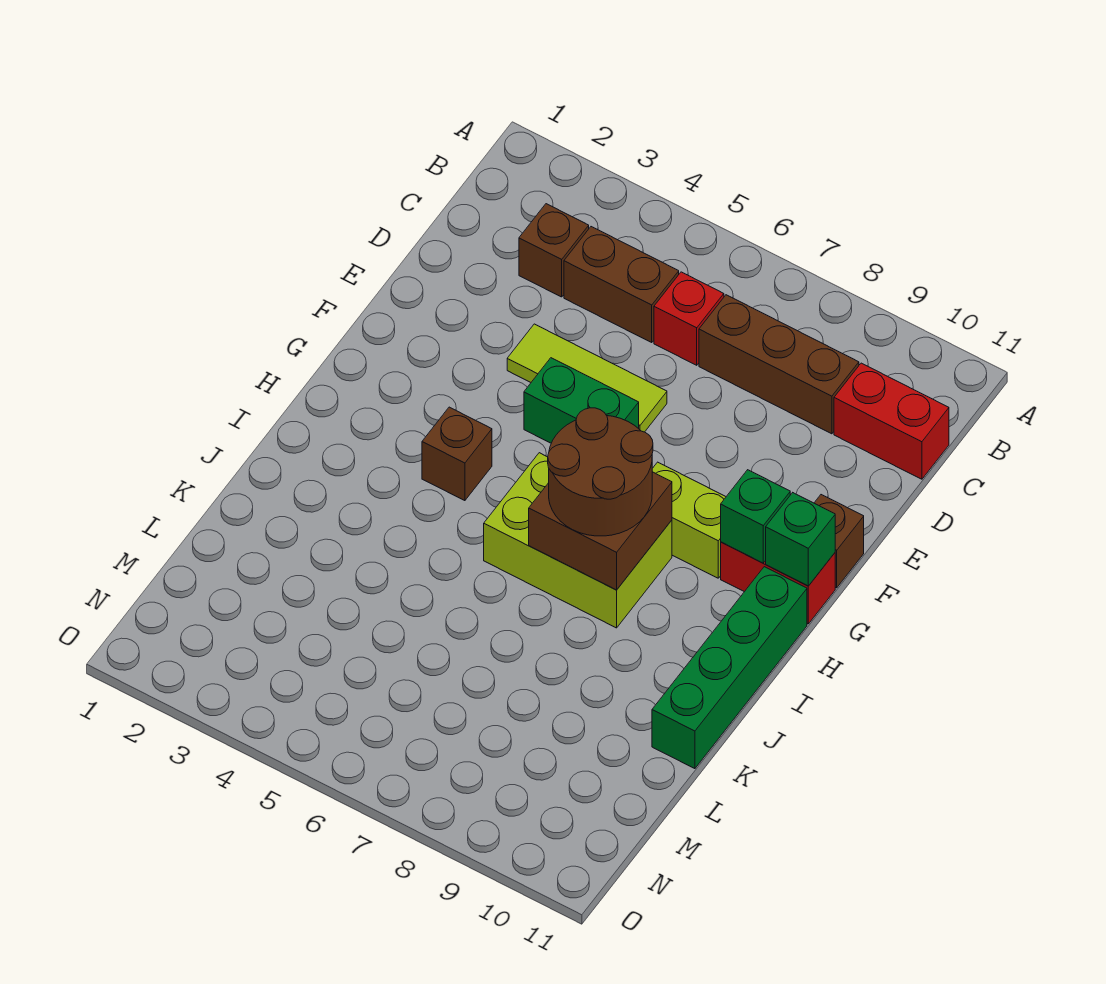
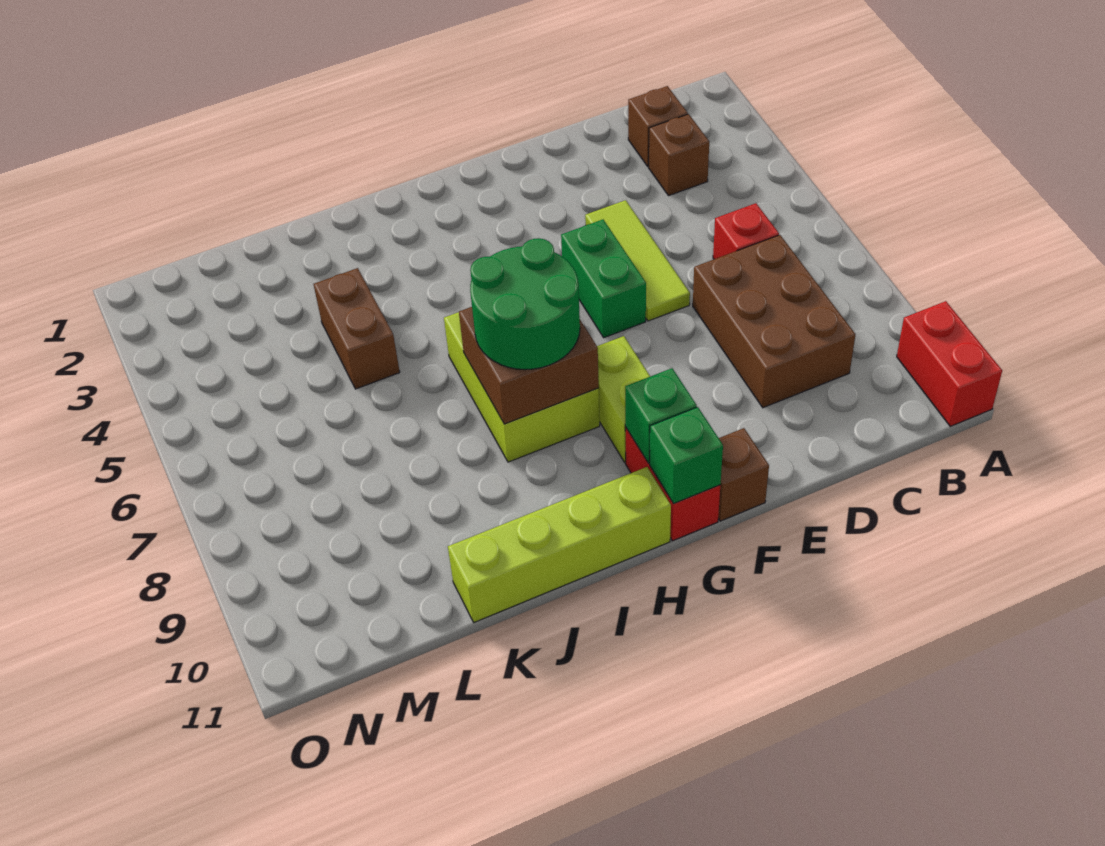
brown brick C4:C5 level 1 -> brown brick K4:K5 level 1
brown brick C7:C9 level 1 -> brown brick C7:D9 level 1
red brick C10:C11 level 1 -> red brick A10:A11 level 1
brown brick H4 level 1 -> brown brick C2 level 1
brown round brick H7:I8 level 3 -> green round brick H7:I8 level 3
green brick H11:K11 level 1 -> lime brick H11:K11 level 1

